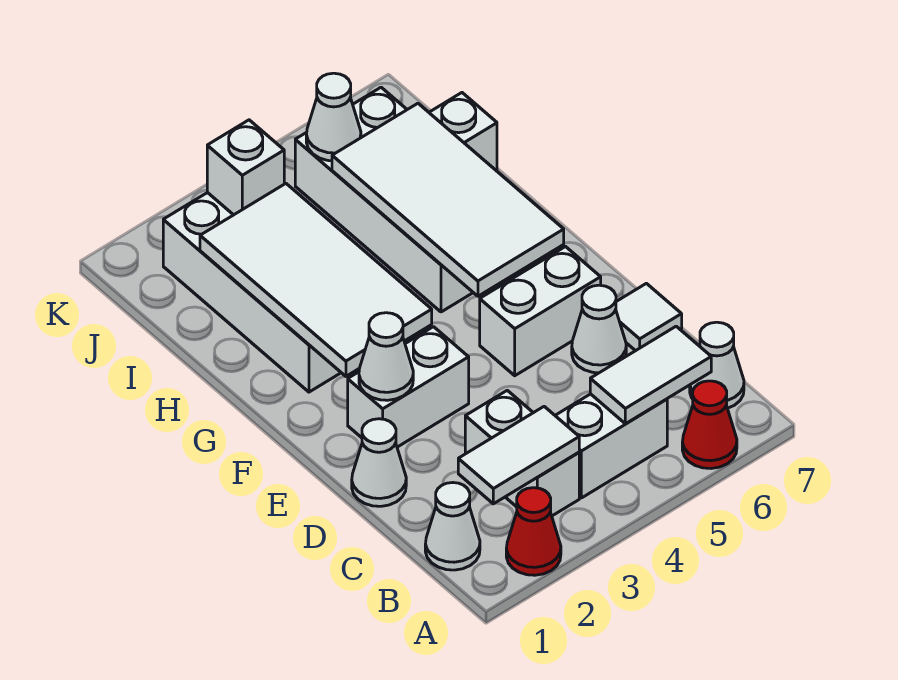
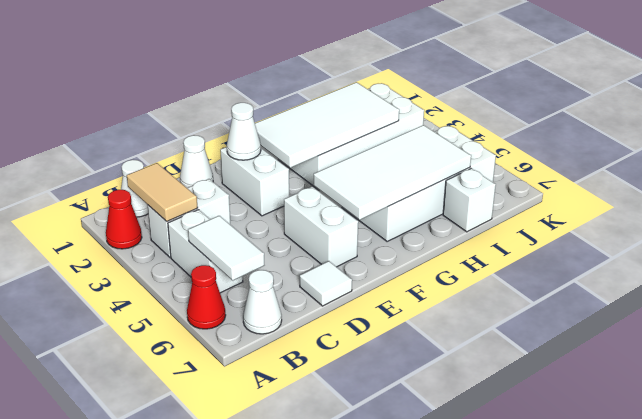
white tile B2:B3 level 2 -> tan tile B2:B3 level 2
white cone D6 level 1 -> none
white brick J3 level 2 -> none
white cone J5 level 2 -> none

